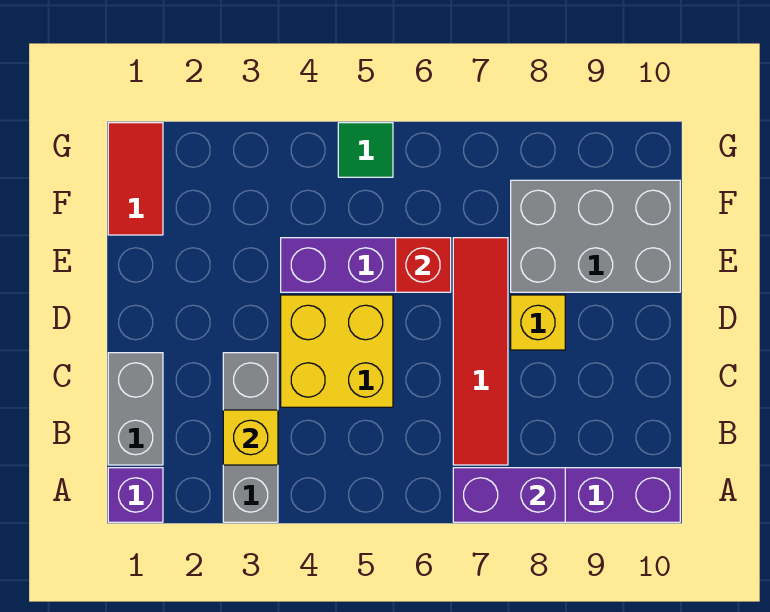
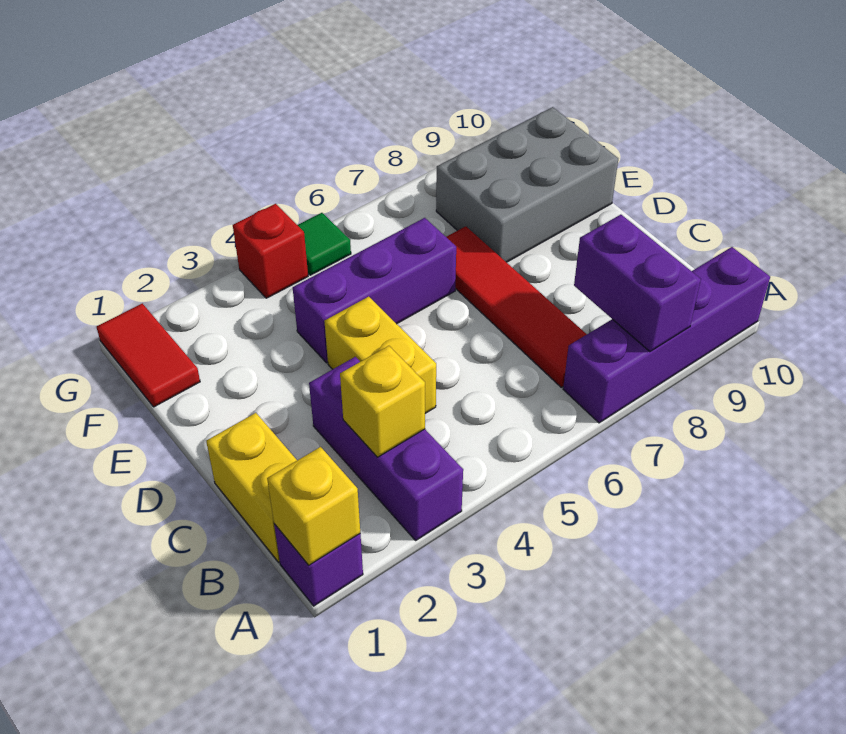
grey brick A3:C3 level 1 -> purple brick A3:C3 level 1
purple brick A7:A8 level 2 -> purple brick A8:B8 level 2
grey brick B1:C1 level 1 -> yellow brick B1:C1 level 1
yellow brick C4:D5 level 1 -> yellow brick C4:D4 level 1
yellow brick D8 level 1 -> yellow brick A1 level 2
red brick E6 level 2 -> red brick G4 level 1

